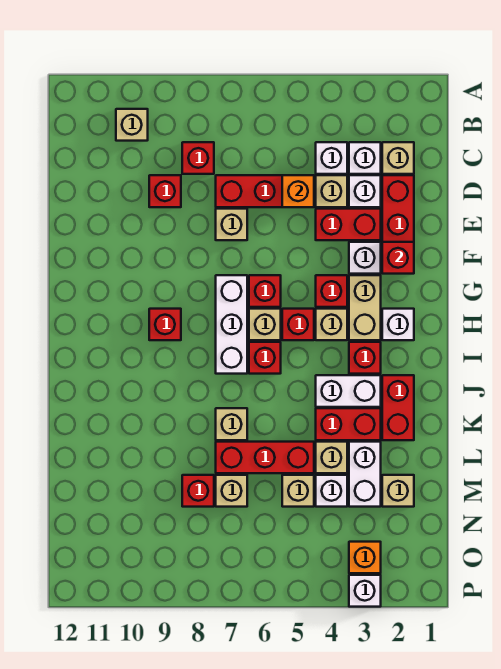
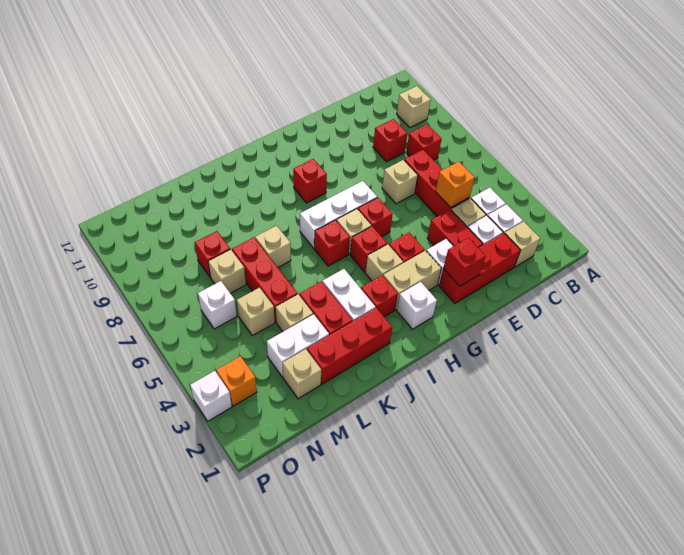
red brick J2:K2 level 1 -> red brick J2:L2 level 1
white brick M4 level 1 -> white brick N6 level 1

